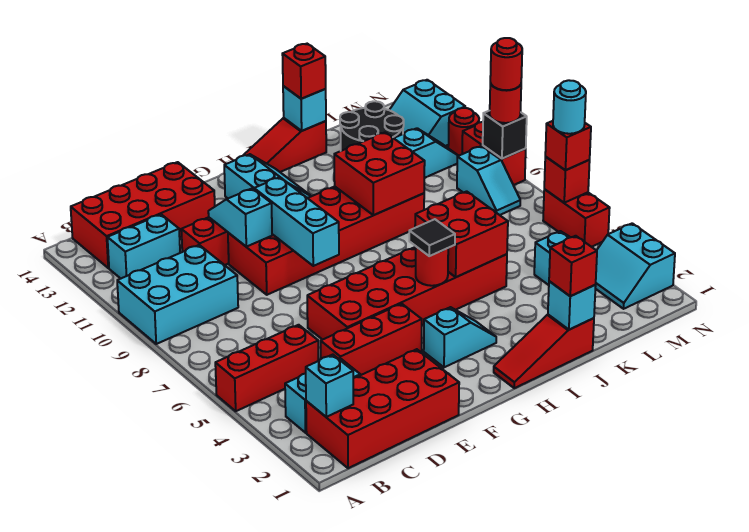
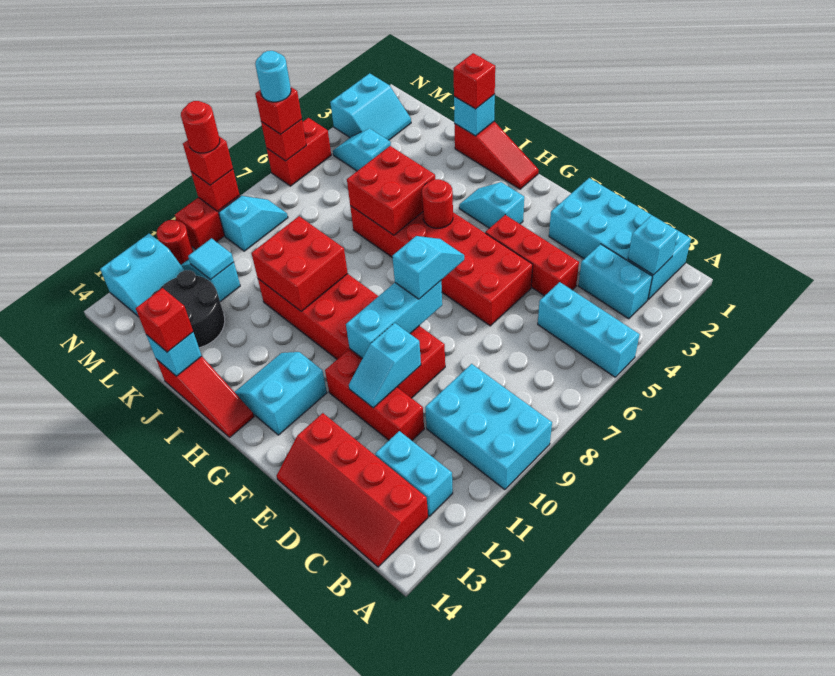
red brick A5:C5 level 1 -> cyan brick A5:C5 level 1
red brick B1:E2 level 1 -> cyan brick B1:E2 level 1
red brick B13:E14 level 1 -> red slope B13:E14 level 1 top 13
none -> cyan slope F7:F8 level 3 top 8
black tile H5 level 3 -> none
none -> cyan tile L11 level 2
black brick N9 level 2 -> red brick N9 level 2
red round brick N9 level 3 -> red brick N9 level 3

